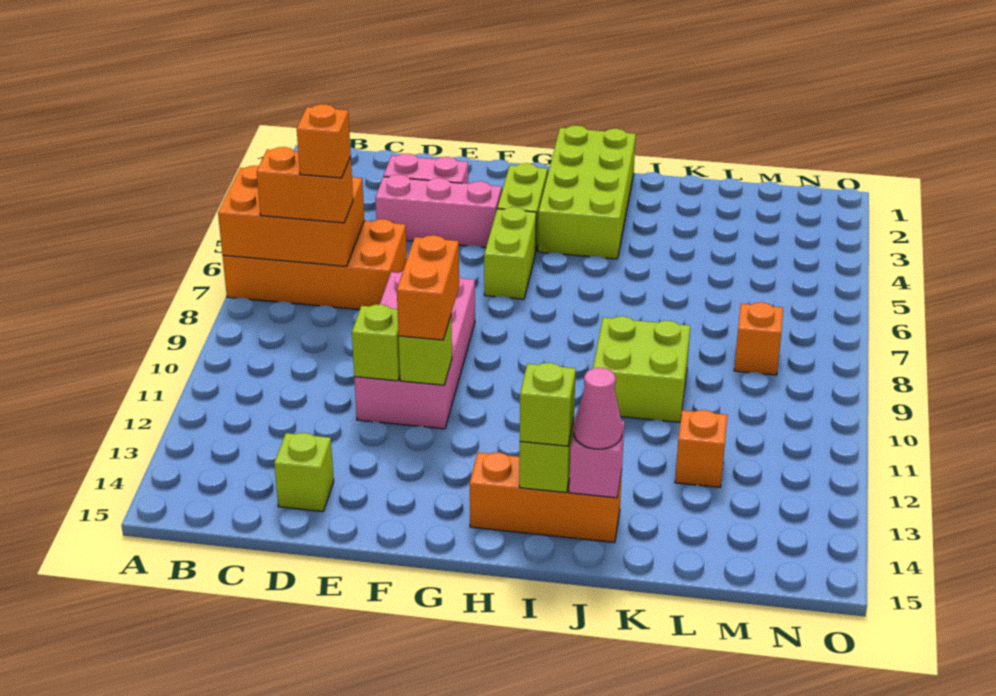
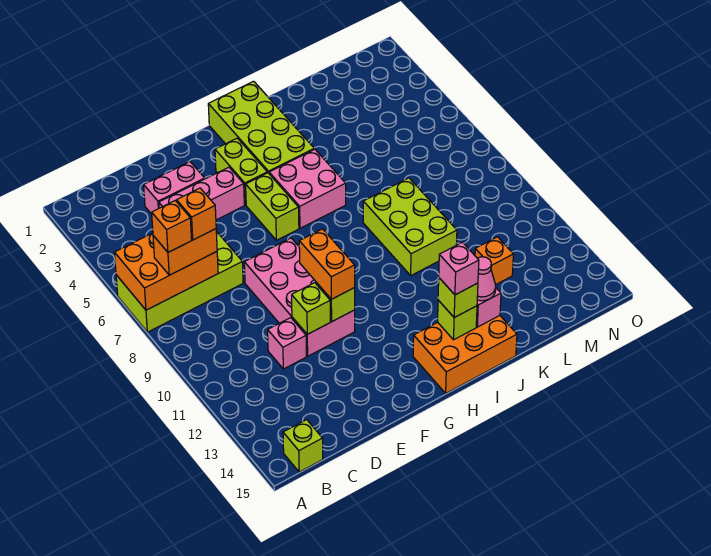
orange brick A6:D7 level 1 -> lime brick A6:D7 level 1
none -> pink brick D11 level 1
lime brick D14 level 1 -> lime brick B15 level 1
none -> pink brick H5:I6 level 1
orange brick H14:J14 level 1 -> orange brick H14:J15 level 1
none -> pink brick I14 level 4
lime brick J9:K10 level 1 -> lime brick J8:K10 level 1
orange brick M8 level 1 -> orange brick B7 level 4

